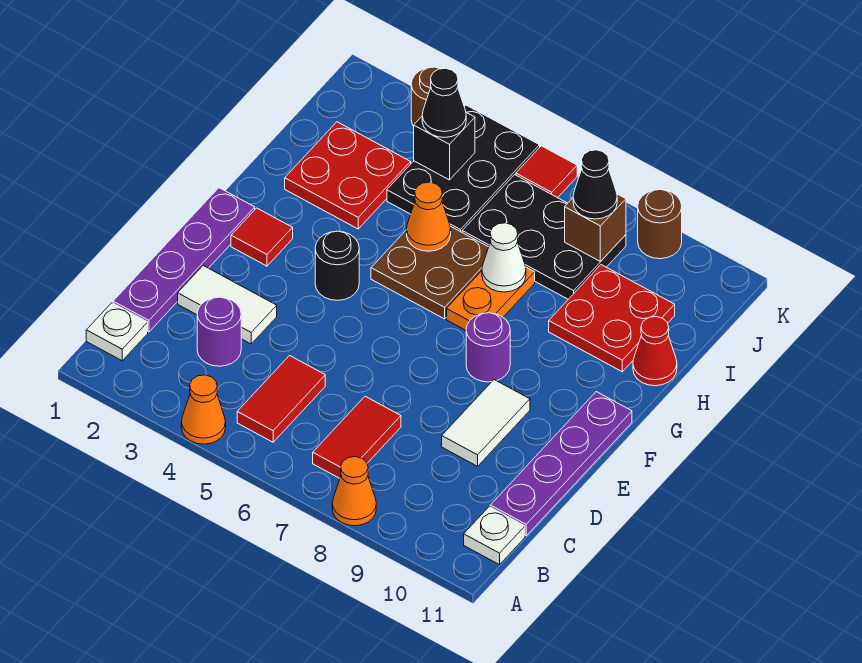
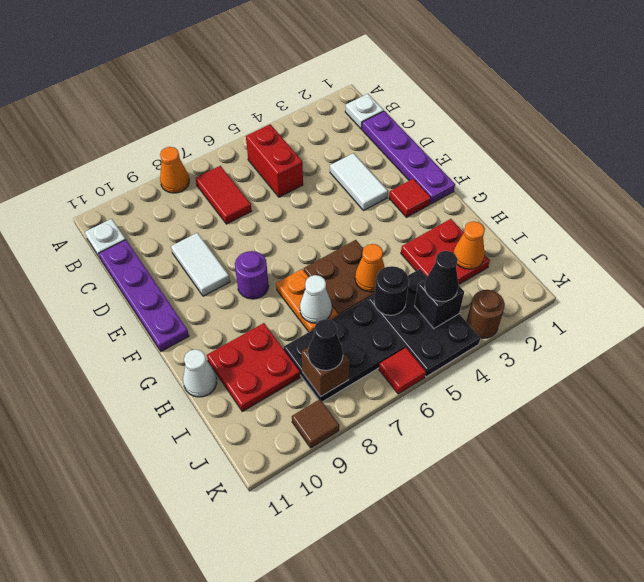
orange cone A4 level 1 -> orange cone I2 level 2
red tile B5:C5 level 1 -> red brick B5:C5 level 1
purple round brick C3 level 1 -> none
white tile D2:D3 level 1 -> white tile D3:E3 level 1
black round brick F4 level 1 -> black round brick I5 level 2
red cone H11 level 1 -> white cone H11 level 1
brown round brick K9 level 1 -> brown tile K9 level 1

